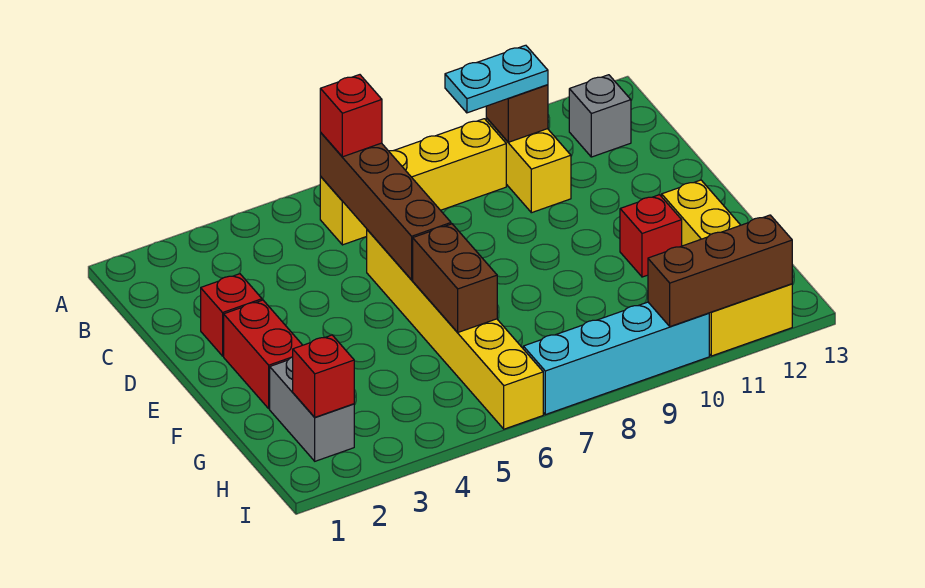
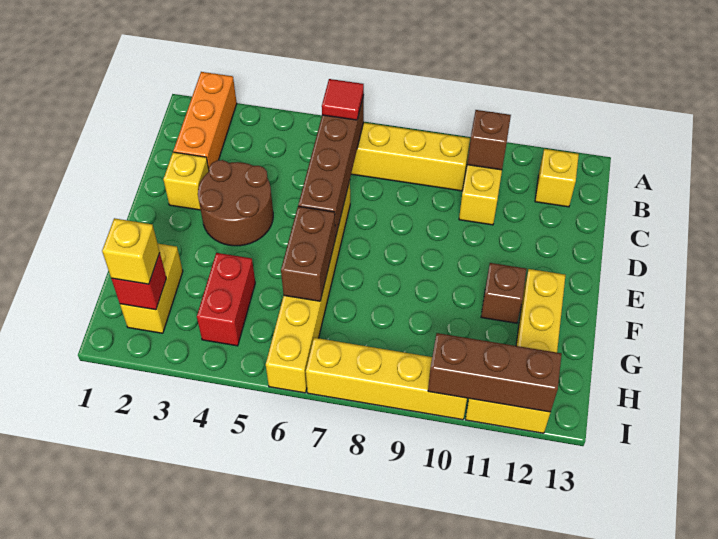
none -> orange brick A2:C2 level 1
red brick B6 level 3 -> red tile B6 level 3
cyan plate B9:B10 level 3 -> none
grey brick B12 level 1 -> yellow brick B12 level 1
red brick D2 level 1 -> yellow brick D2 level 1
none -> brown round brick D3:E4 level 1
red brick E2:F2 level 1 -> red brick G4:H4 level 1
red brick F11 level 1 -> brown brick F11 level 1
grey brick G2:H2 level 1 -> yellow brick G2:H2 level 1
none -> yellow brick H2 level 3
cyan brick I7:I10 level 1 -> yellow brick I7:I10 level 1

